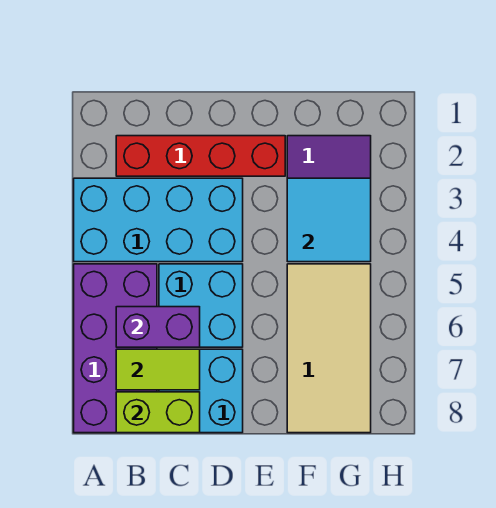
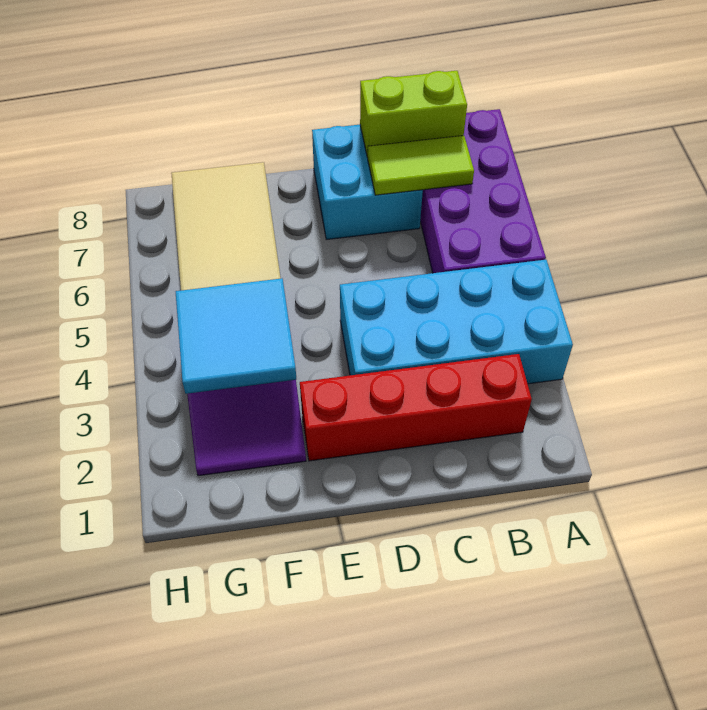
purple brick B6:C6 level 2 -> none
cyan brick C5:D6 level 1 -> none

